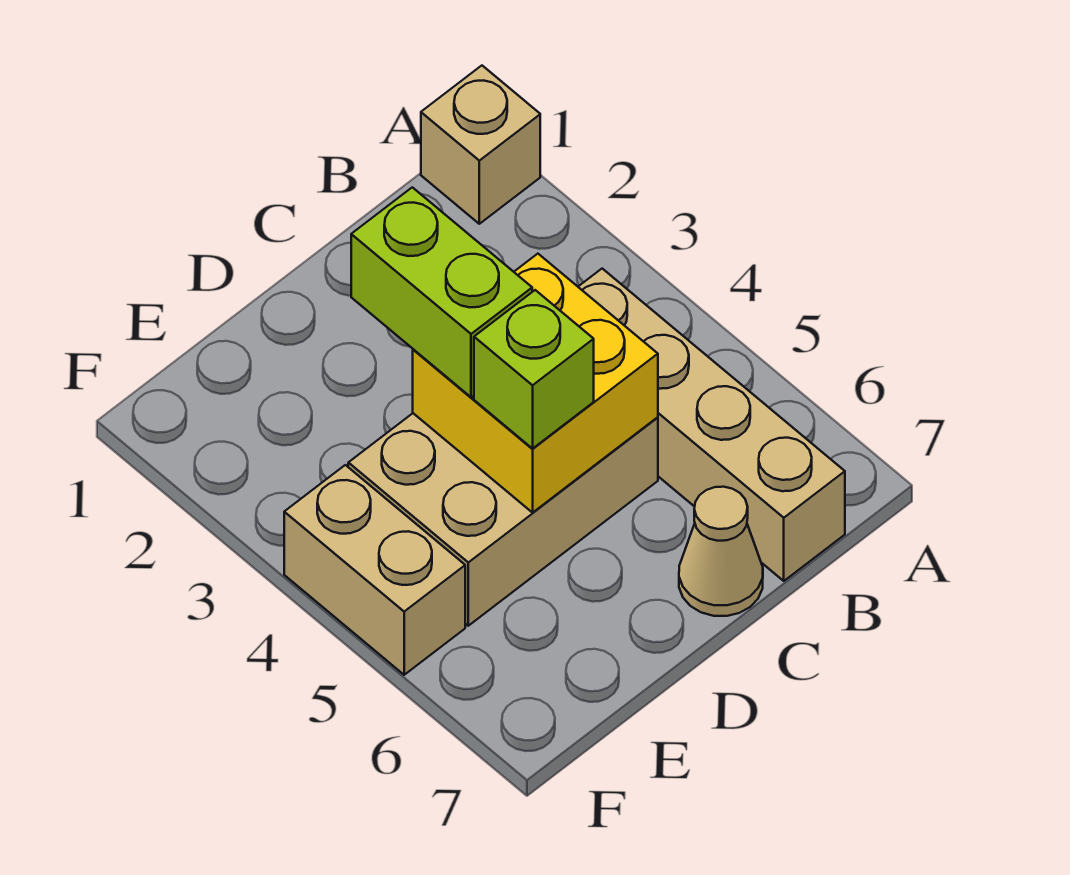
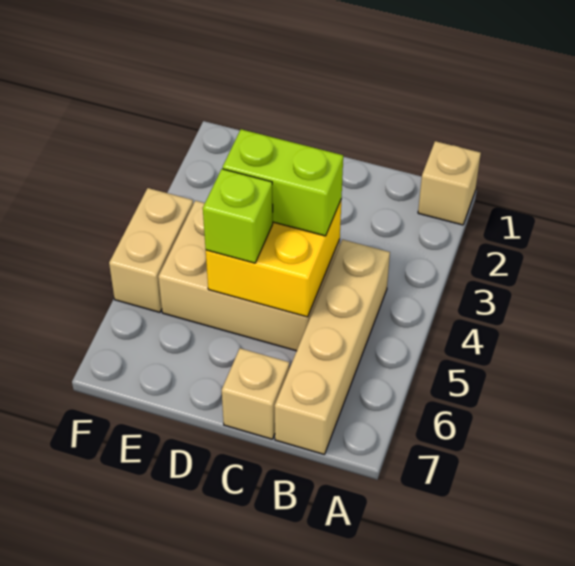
tan cone C7 level 1 -> tan brick C7 level 1
lime brick D3:D4 level 3 -> lime brick C4:D4 level 3

